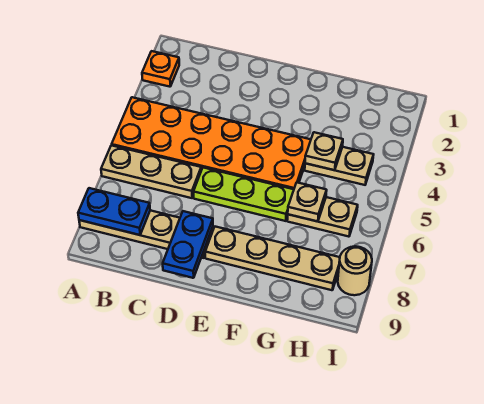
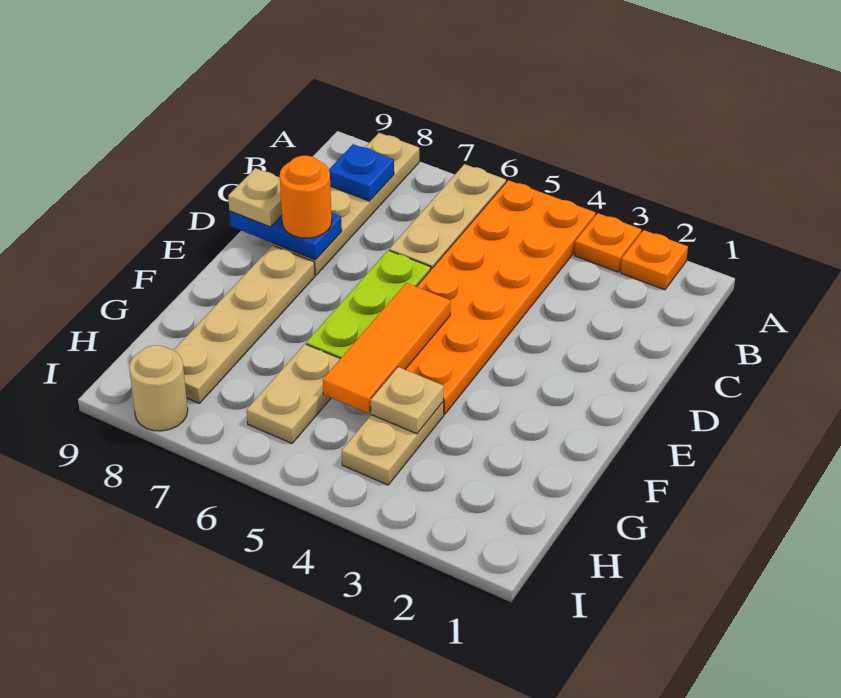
none -> orange plate A3 level 1
blue plate A8:B8 level 2 -> blue plate B8 level 2
none -> orange round brick D8 level 3
none -> orange tile E5:G5 level 2
tan plate G6 level 2 -> tan plate D9 level 3

